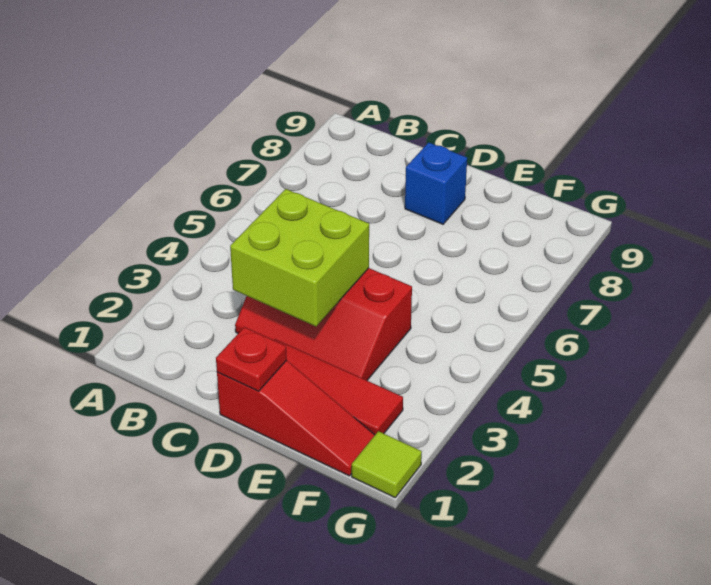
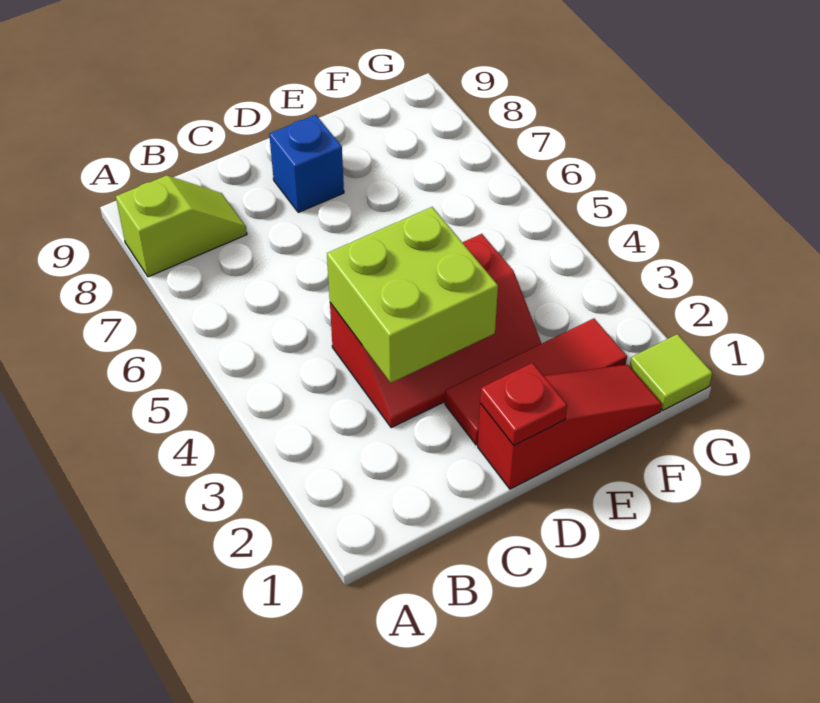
none -> lime slope A8:B8 level 1 top A

